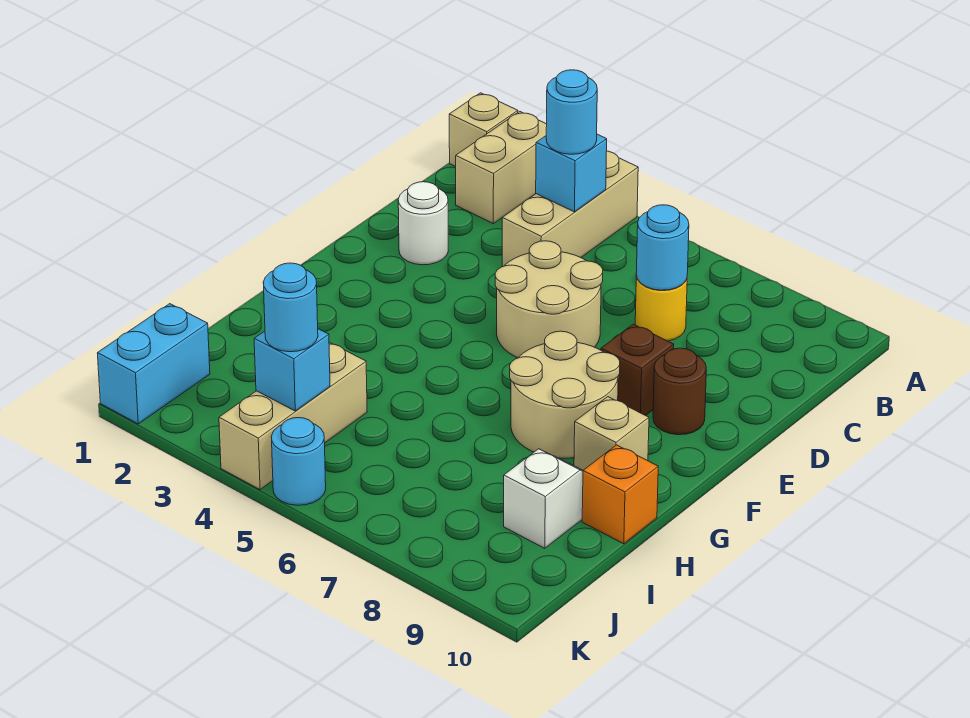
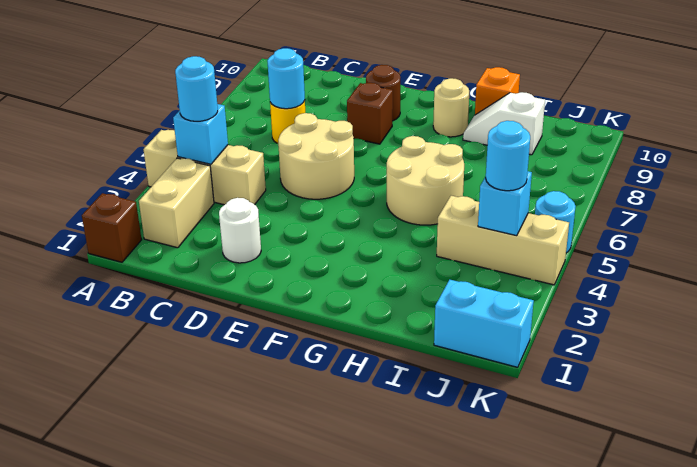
tan brick A1 level 1 -> brown brick A1 level 1
tan brick A2:B2 level 1 -> tan brick B2:B3 level 1
tan round brick F7:G8 level 1 -> tan round brick G5:H6 level 1
tan brick G9 level 1 -> tan round brick G9 level 1

